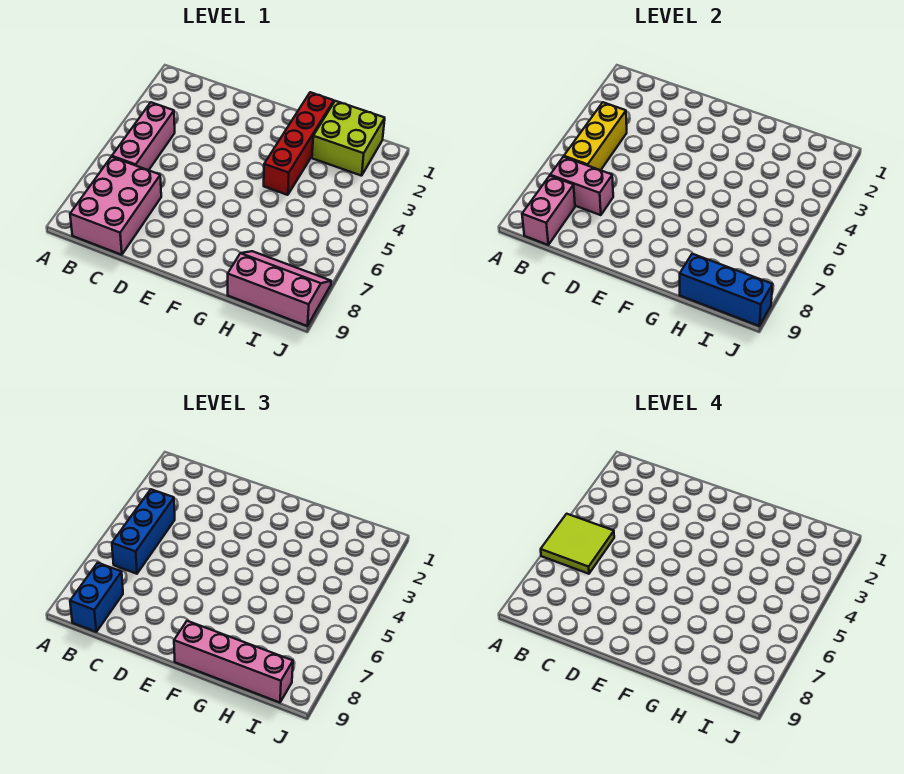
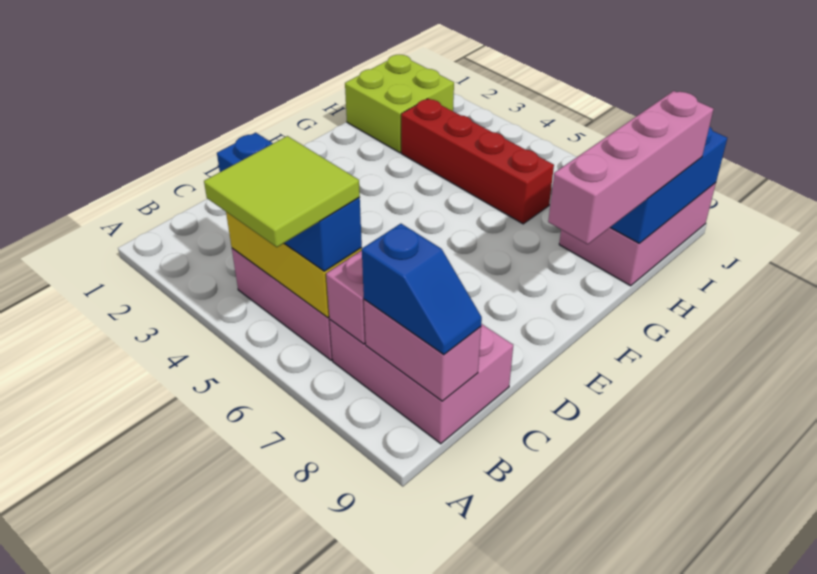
blue brick B8:B9 level 3 -> blue slope B8:B9 level 3 top 8
red brick G1:G4 level 1 -> red brick H3:H6 level 1
pink slope H8:J9 level 1 top 9 -> pink brick H8:J9 level 1

